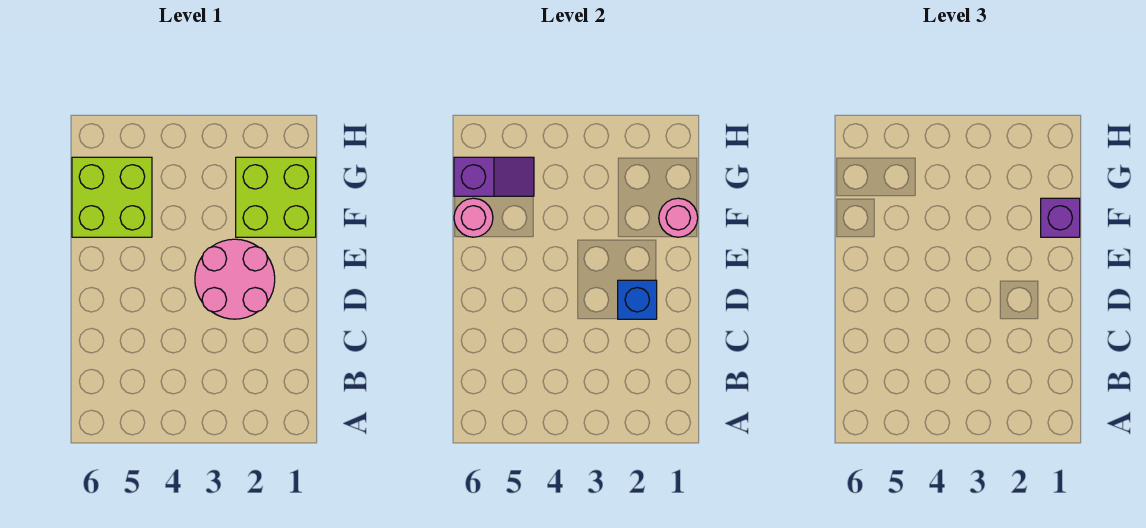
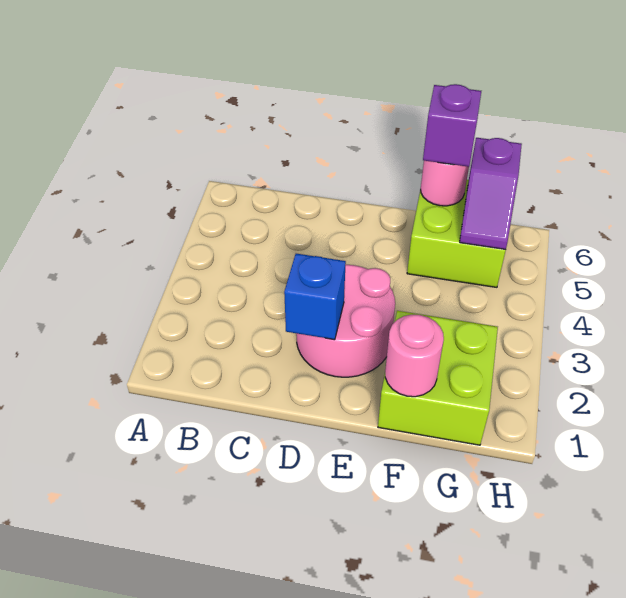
purple brick F1 level 3 -> purple brick F6 level 3

